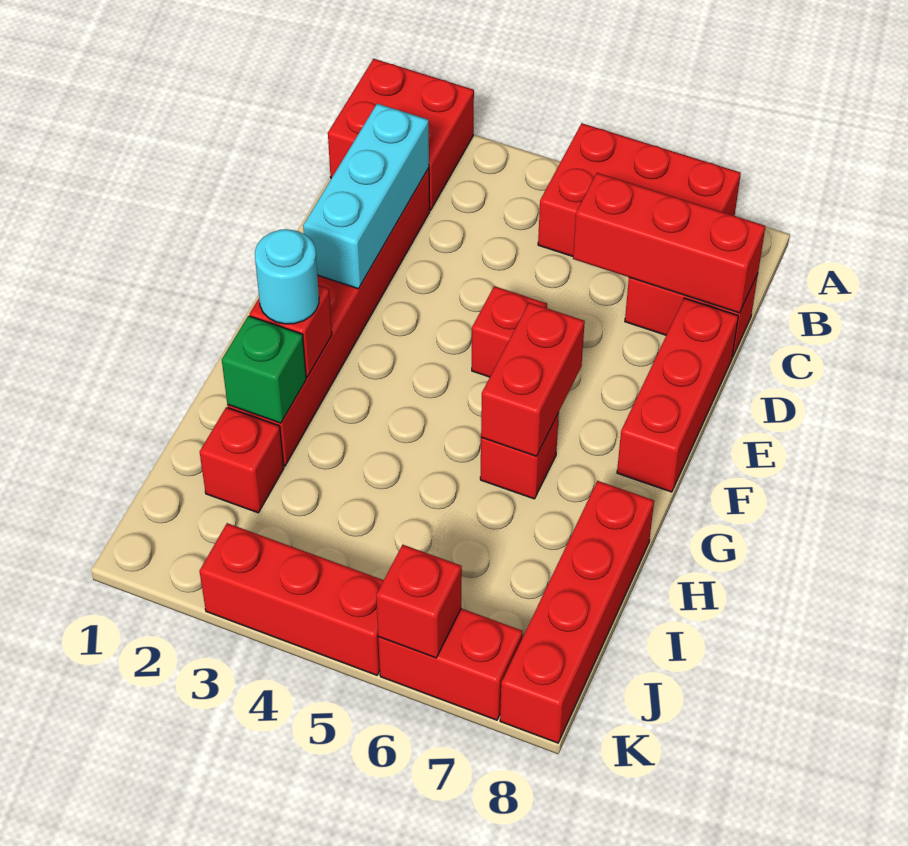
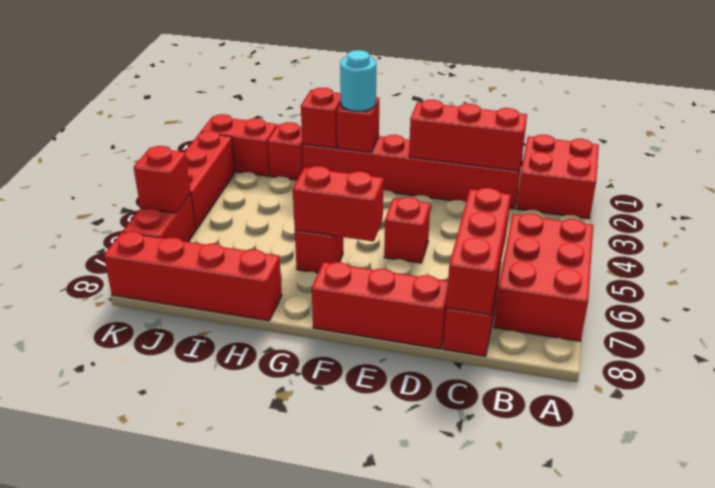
cyan brick C2:E2 level 2 -> red brick C2:E2 level 2
green brick H2 level 2 -> red brick H2 level 2
none -> red brick J2:K2 level 1

